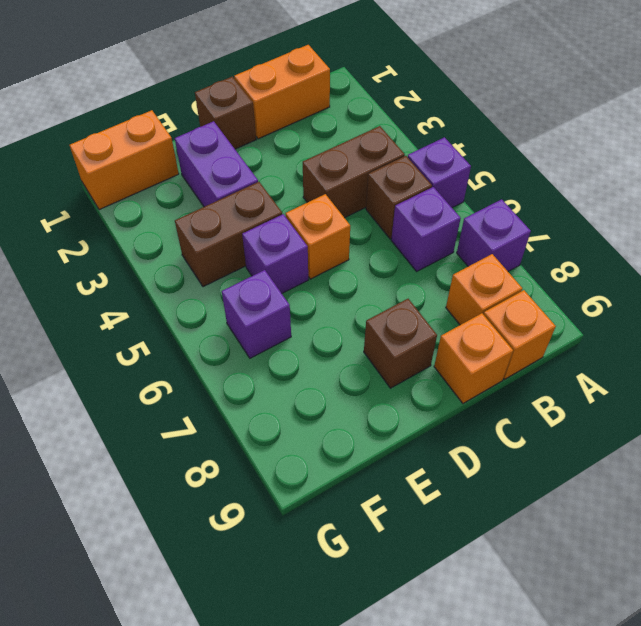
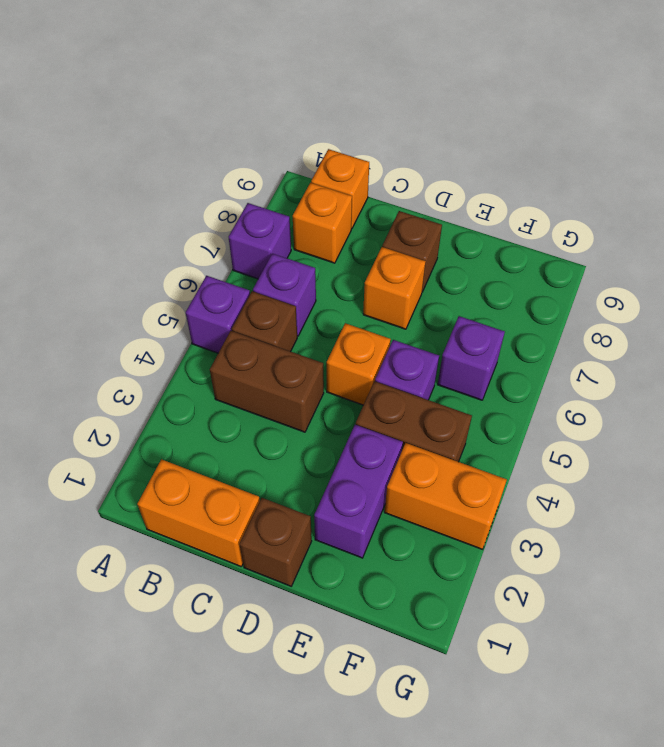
orange brick C9 level 1 -> orange brick D7 level 1
orange brick F1:G1 level 1 -> orange brick F3:G3 level 1

